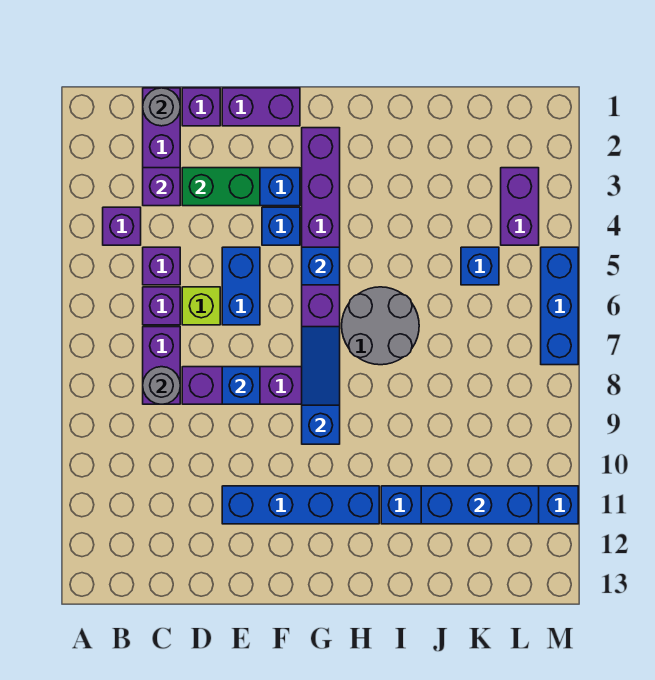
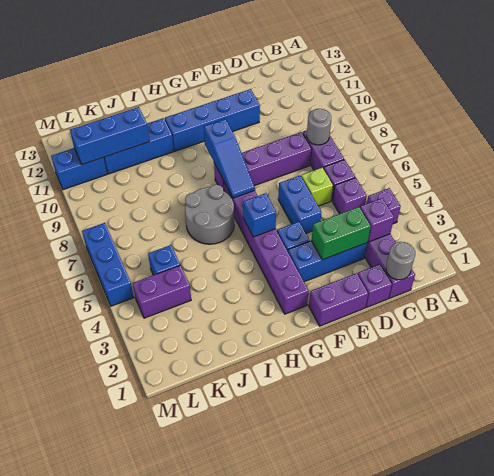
blue brick E8 level 2 -> none
purple brick L3:L4 level 1 -> purple brick K4:L4 level 1

